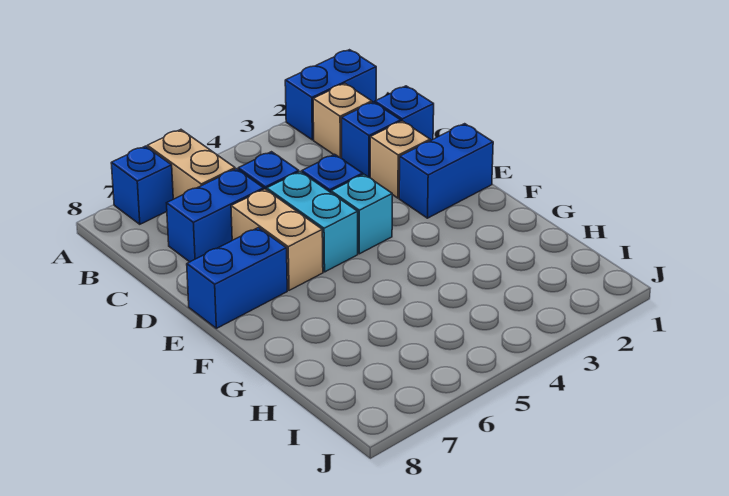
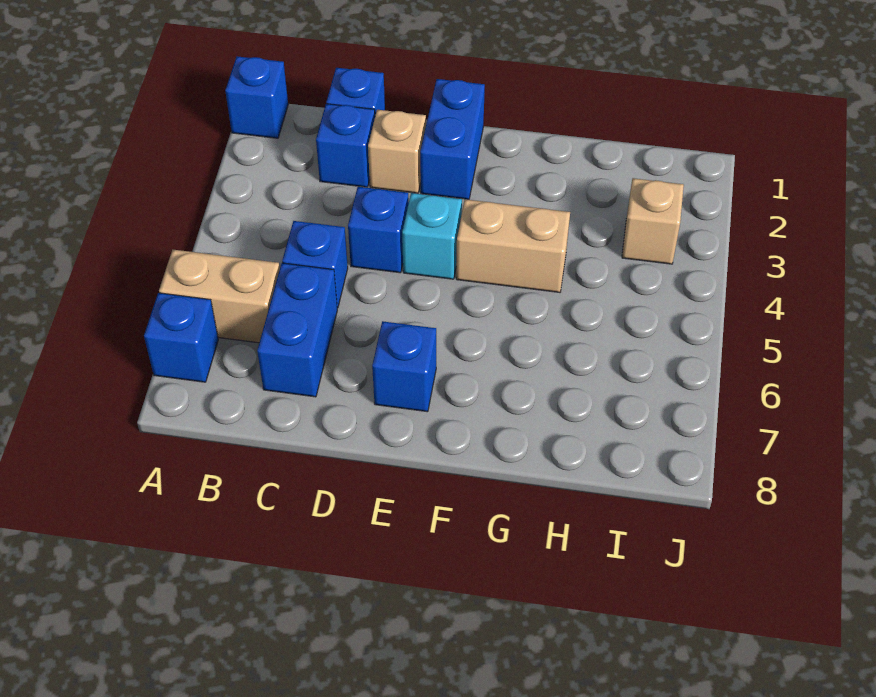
blue brick A1:A2 level 1 -> blue brick A1 level 1
tan brick B2 level 1 -> tan brick I3 level 1
cyan brick D5:E5 level 1 -> none
tan brick D6:E6 level 1 -> tan brick F4:G4 level 1
blue brick E7:E8 level 1 -> blue brick E7 level 1

